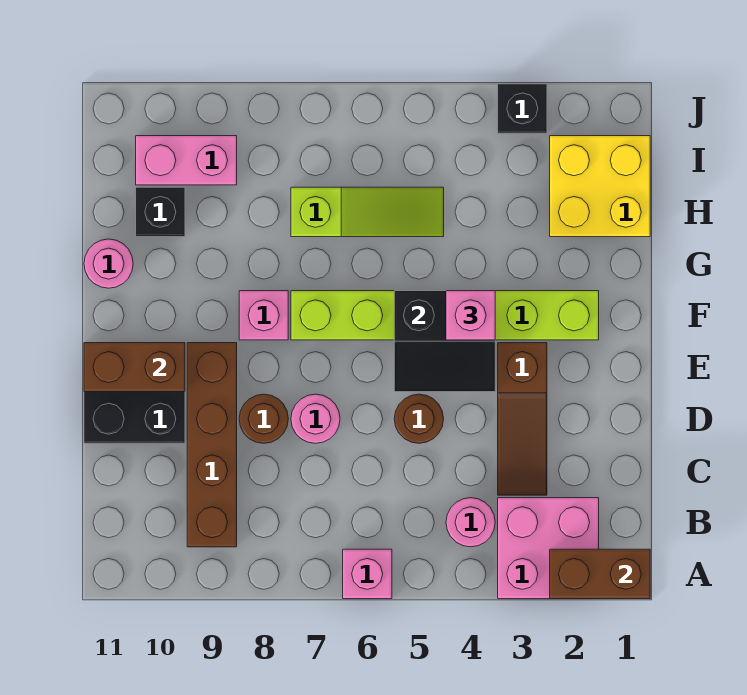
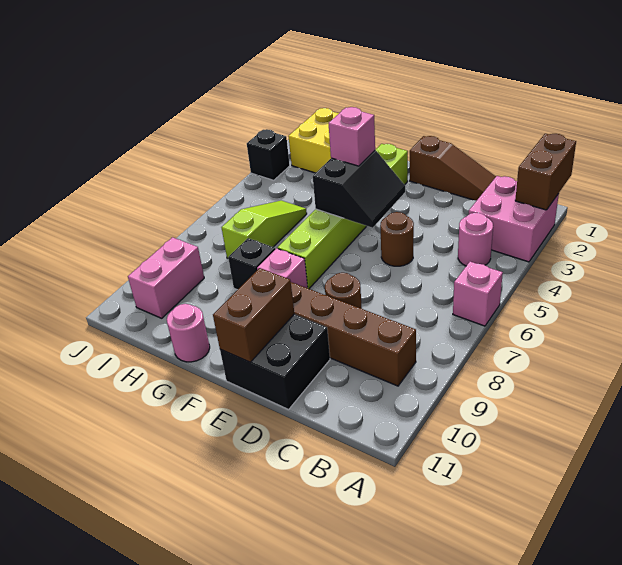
brown slope C3:E3 level 1 top E -> brown slope C1:E1 level 1 top E
pink round brick D7 level 1 -> none
black brick H10 level 1 -> black brick G8 level 1

